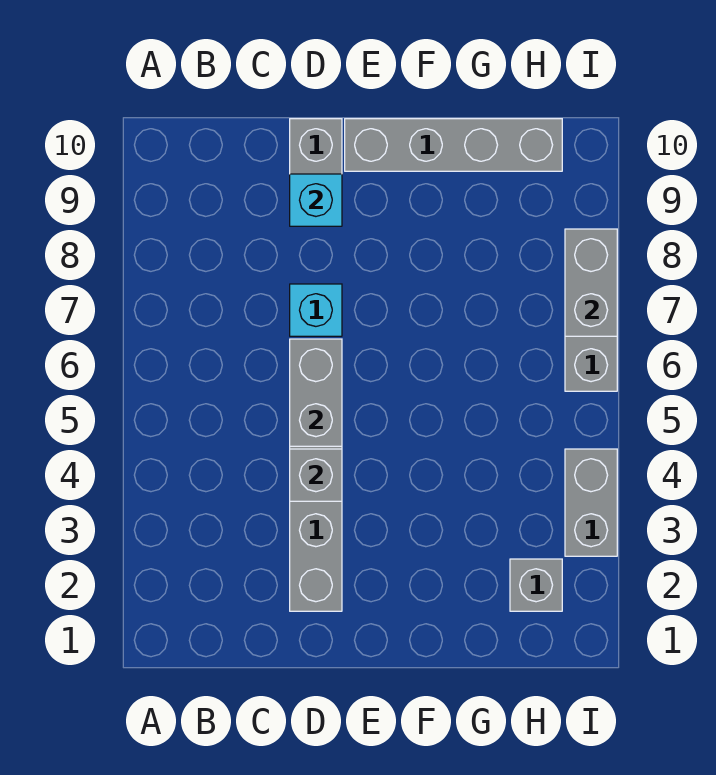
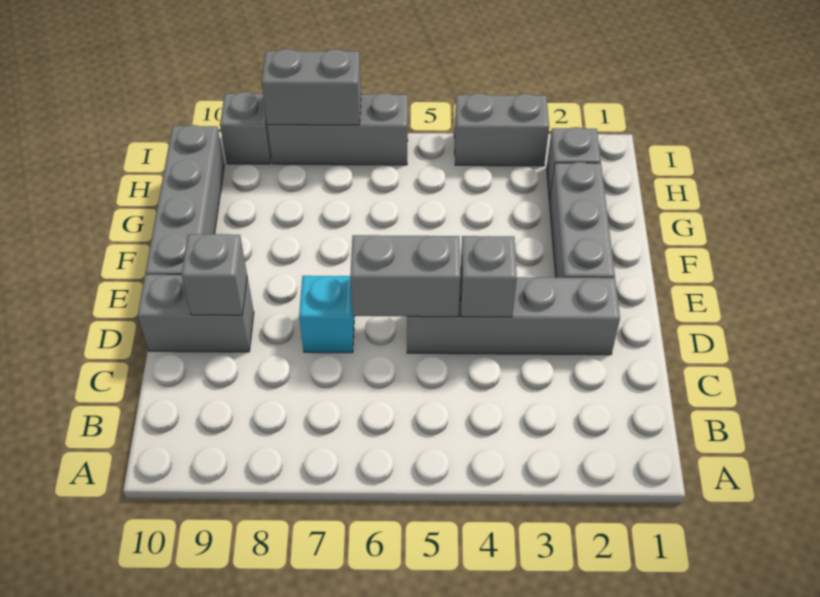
cyan brick D9 level 2 -> grey brick D9 level 2
none -> grey brick E2:G2 level 1
none -> grey brick I9 level 1

